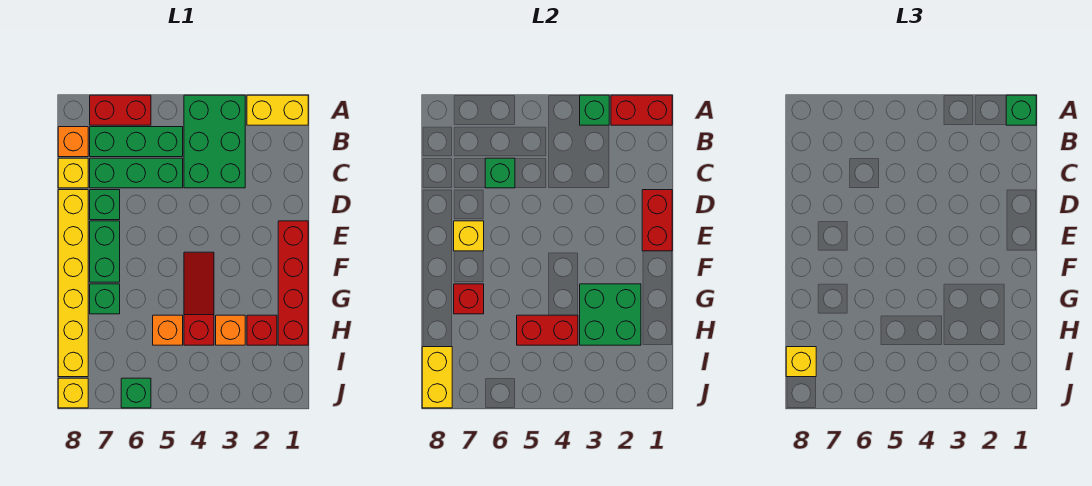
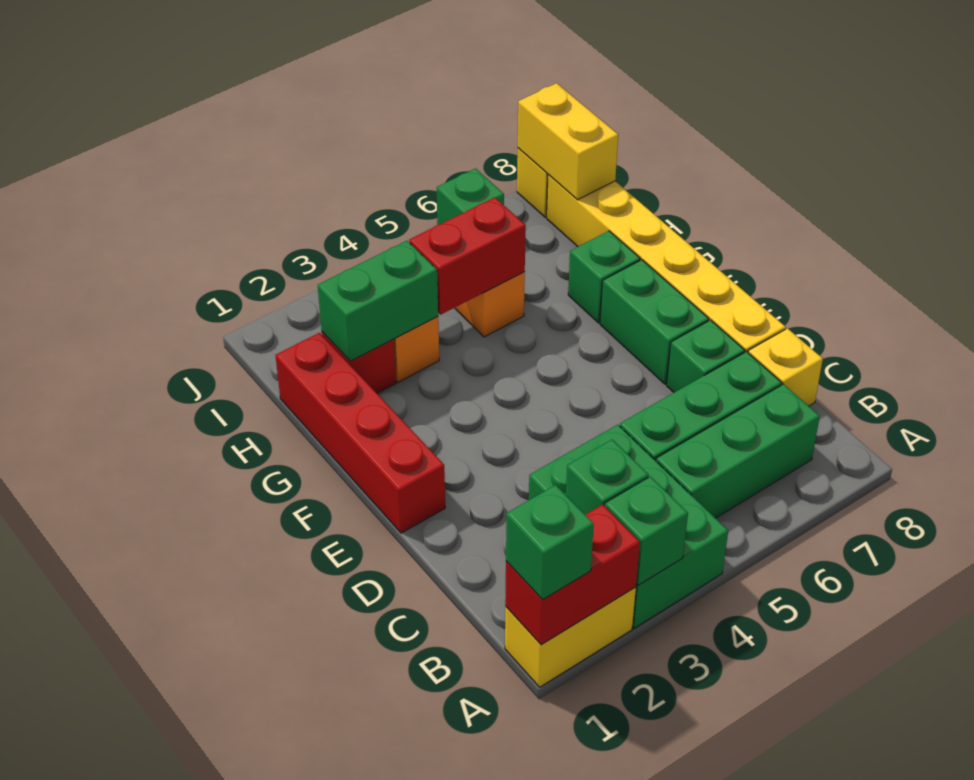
red brick A6:A7 level 1 -> none
orange brick B8 level 1 -> none
green brick C6 level 2 -> green brick B3 level 2
red brick D1:E1 level 2 -> none
yellow brick E7 level 2 -> none
red slope F4:H4 level 1 top H -> none
green brick G2:H3 level 2 -> green brick H2:H3 level 2
red brick G7 level 2 -> none
yellow brick I8 level 3 -> none

